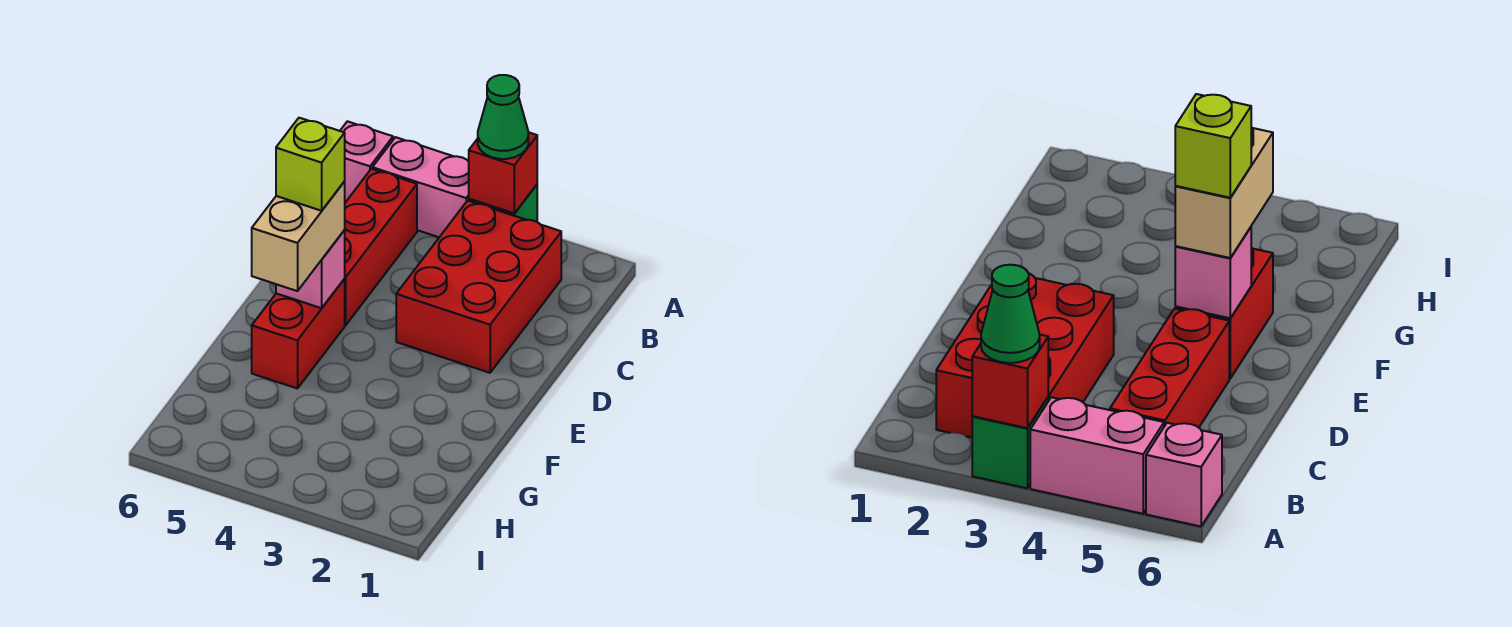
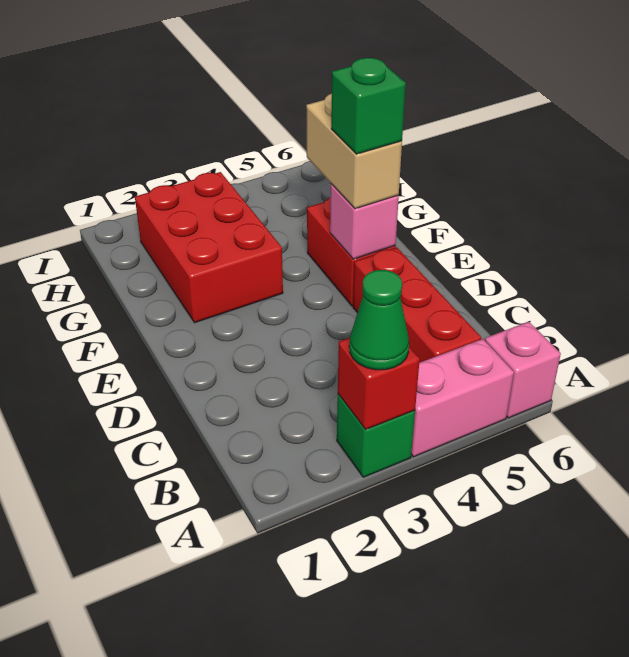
red brick B2:D3 level 1 -> red brick F2:H3 level 1
lime brick E5 level 4 -> green brick E5 level 4

